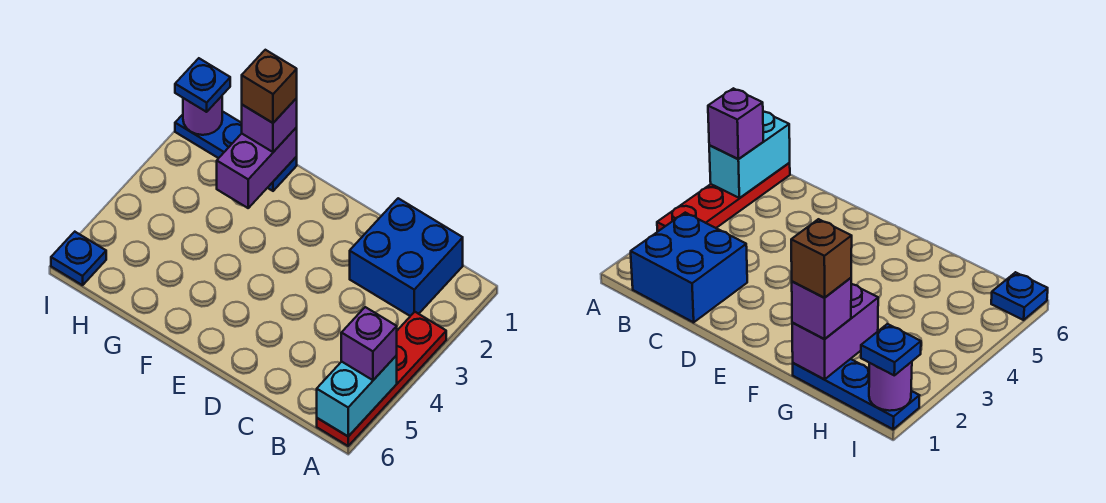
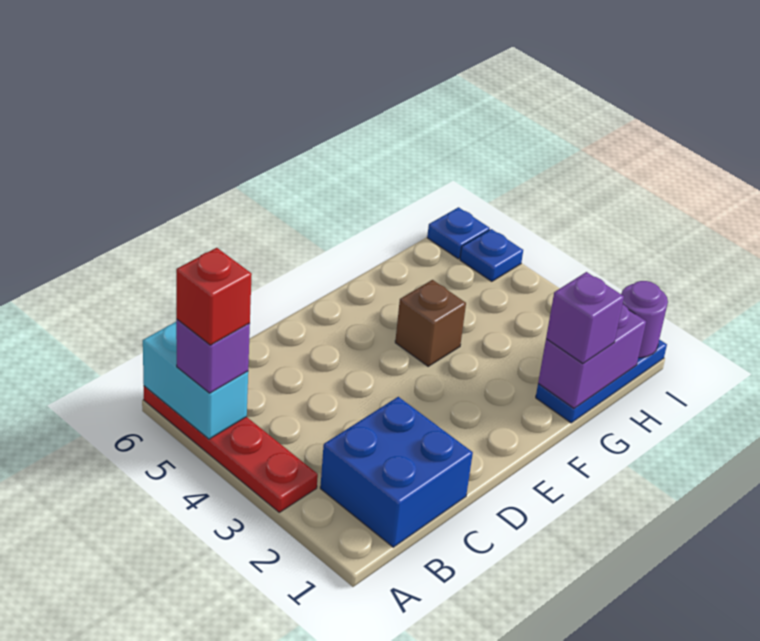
none -> red brick A5 level 4
purple brick G1:G2 level 2 -> purple brick G1:H1 level 2
brown brick G1 level 4 -> brown brick F4 level 1
blue plate I1 level 3 -> blue plate I5 level 1

